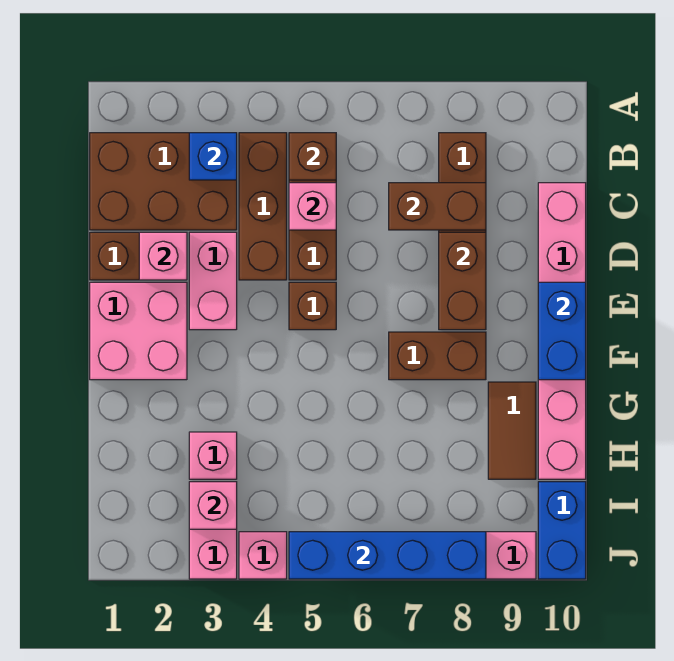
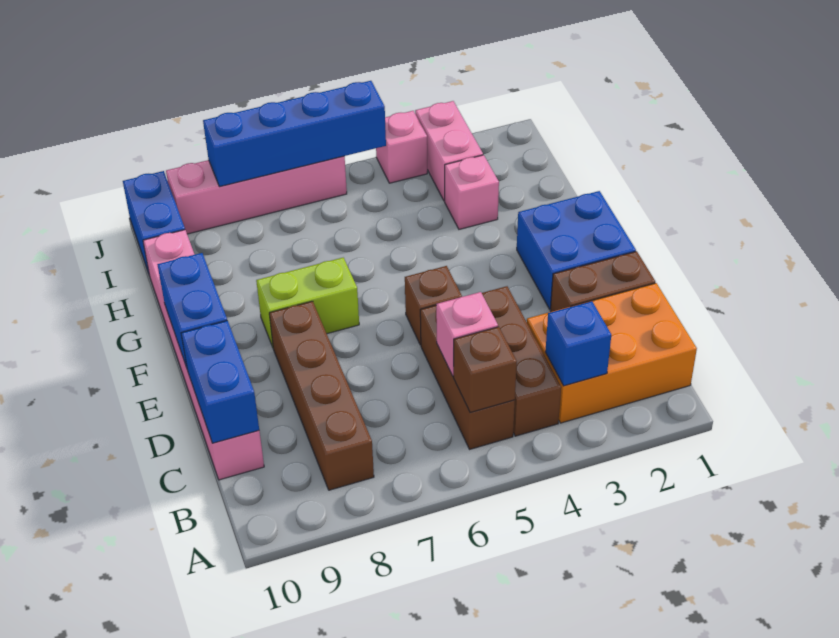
brown brick B1:C3 level 1 -> orange brick B1:C3 level 1
brown brick C7:C8 level 2 -> none
none -> blue brick C10:D10 level 2
pink brick D2 level 2 -> none
pink brick D3:E3 level 1 -> none
brown brick D8:E8 level 2 -> none
pink brick E1:F2 level 1 -> blue brick E1:F2 level 1
brown brick F7:F8 level 1 -> lime brick F7:F8 level 1
brown tile G9:H9 level 1 -> none
pink brick I3 level 2 -> none

